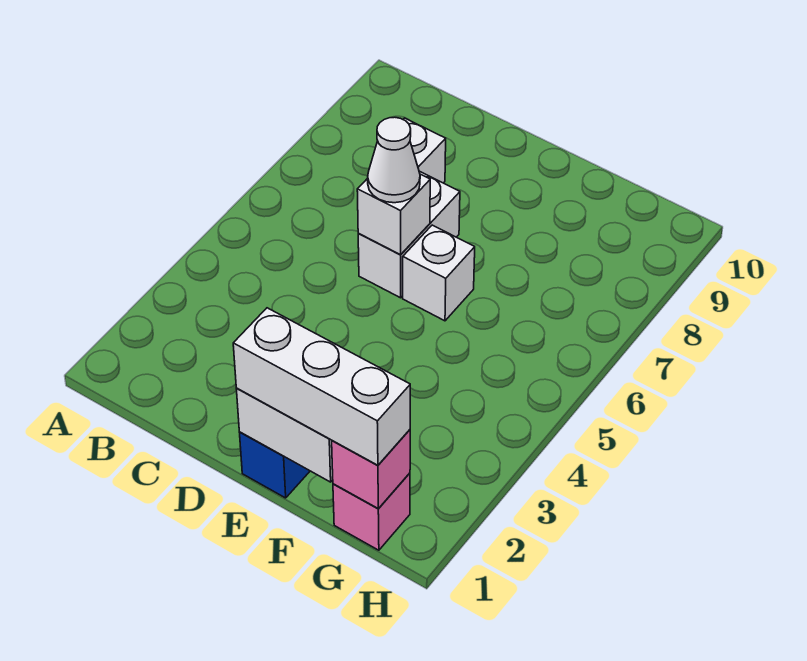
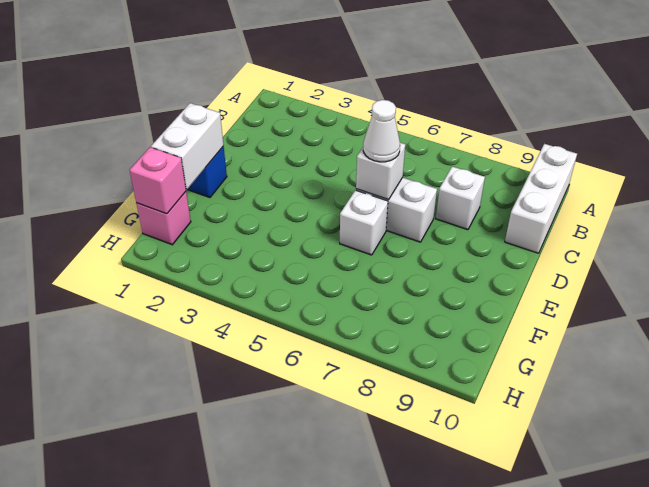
white brick E1:G1 level 3 -> white brick A10:C10 level 1

